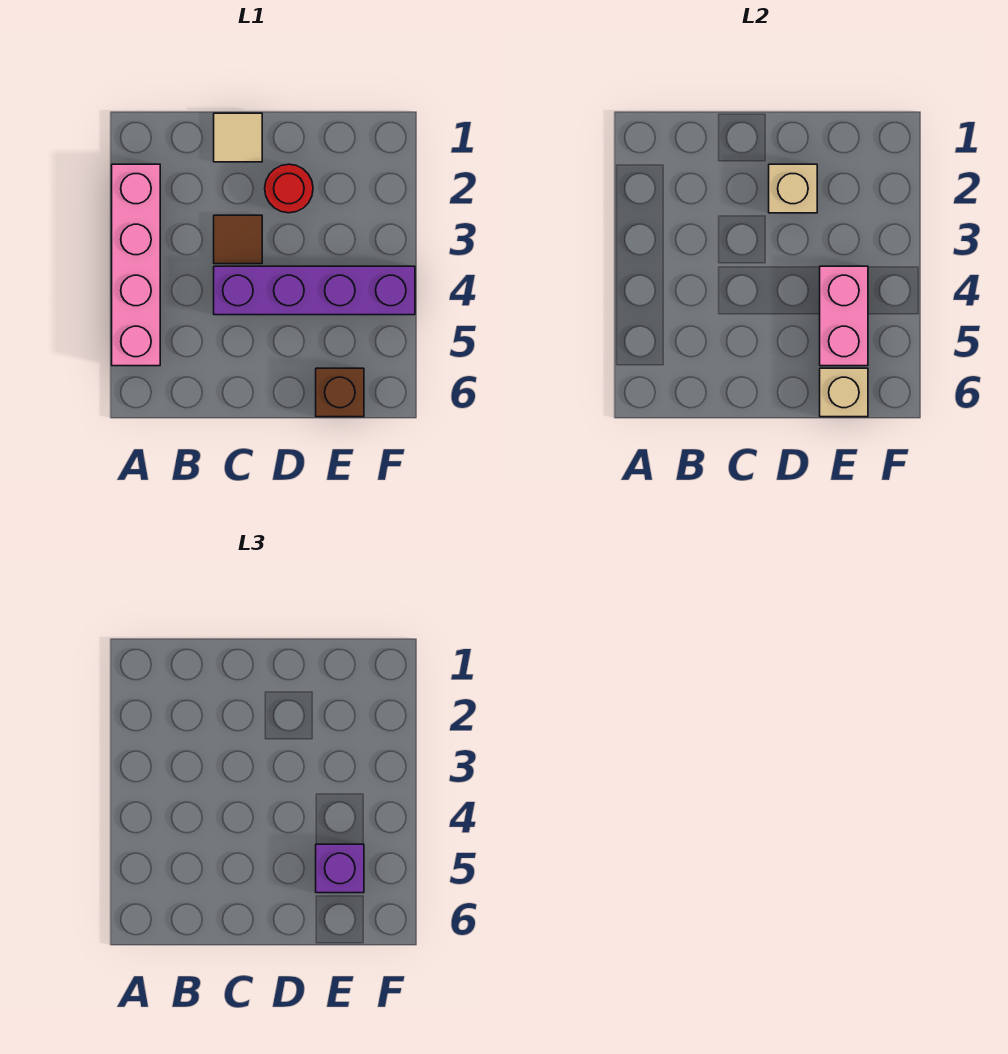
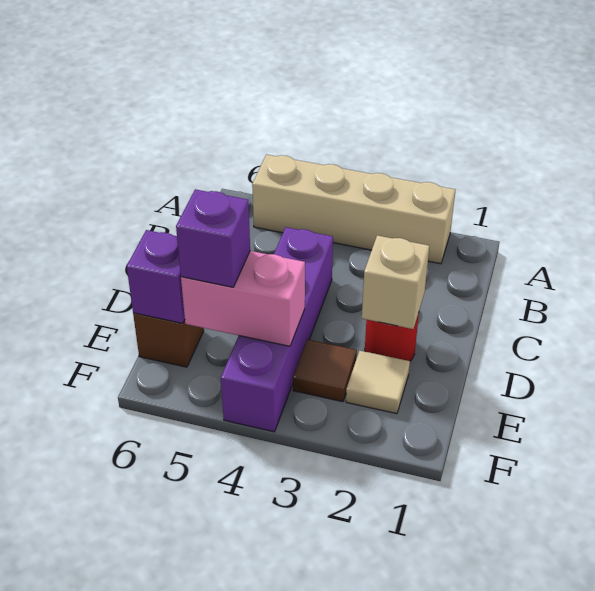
pink brick A2:A5 level 1 -> tan brick A2:A5 level 1
tan tile C1 level 1 -> tan tile E2 level 1
brown tile C3 level 1 -> brown tile E3 level 1
tan brick E6 level 2 -> purple brick E6 level 2

